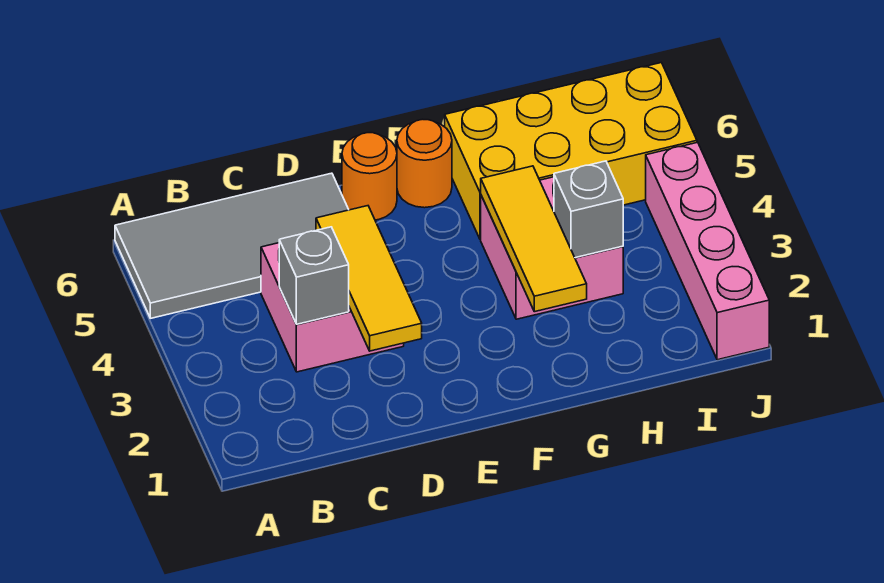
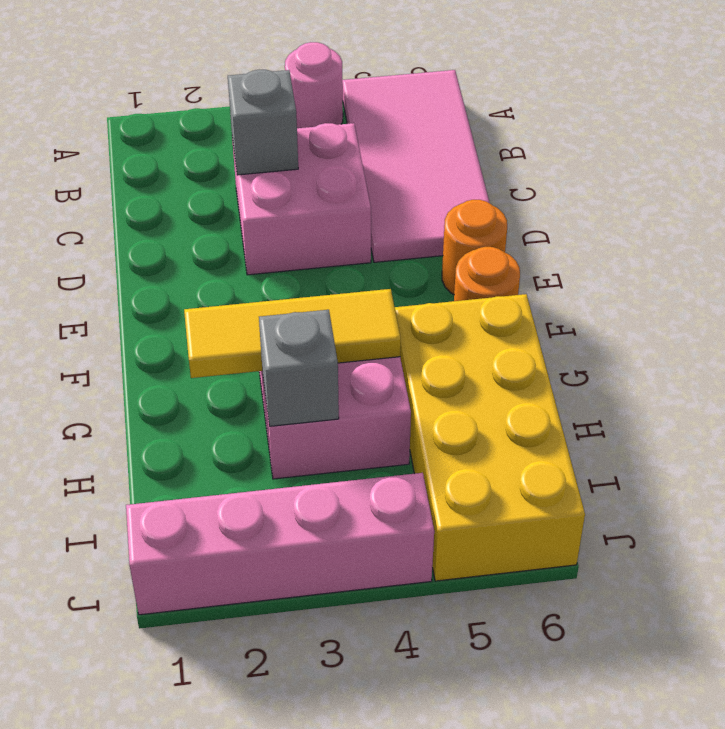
none -> pink round brick A4 level 1
grey tile A5:D6 level 1 -> pink tile A5:D6 level 1
yellow tile D2:D4 level 2 -> none

